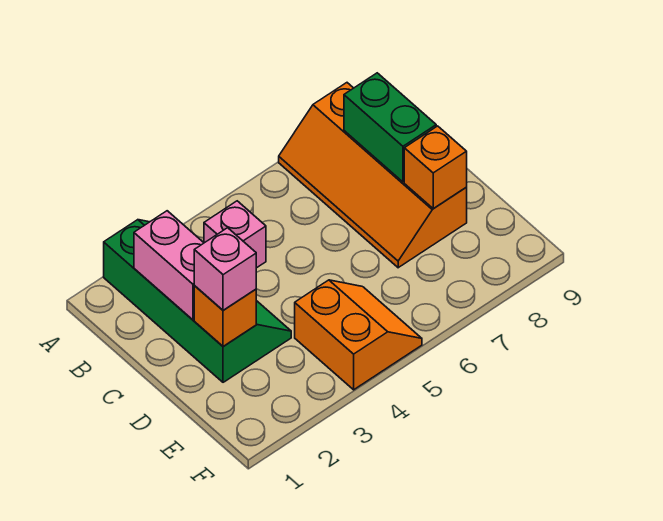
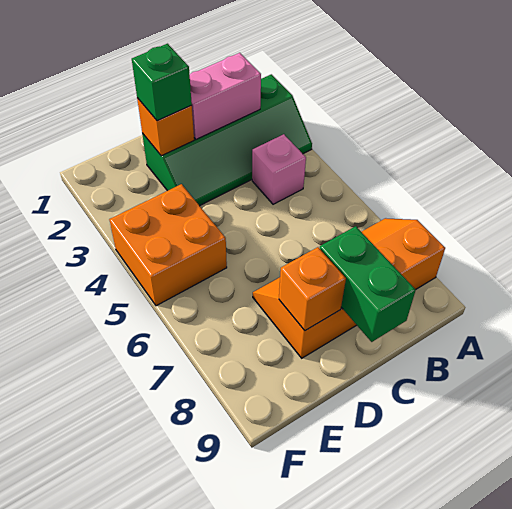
green brick B8:C8 level 2 -> green brick C8:C9 level 2
pink brick D2 level 3 -> green brick D2 level 3
orange slope E4:F5 level 1 top 4 -> orange brick E4:F5 level 1

